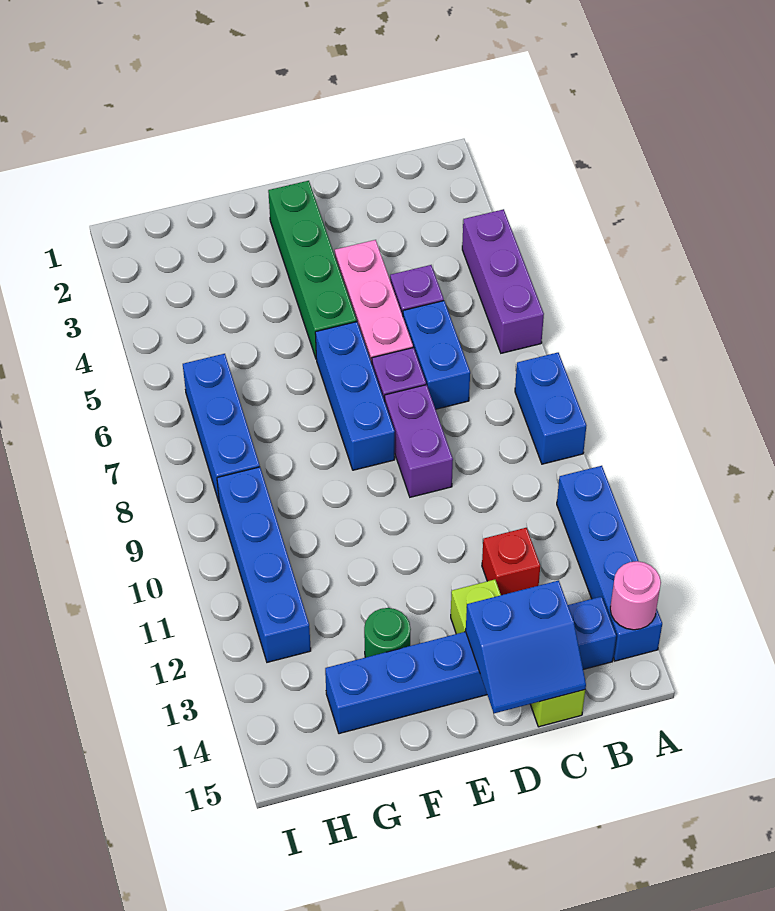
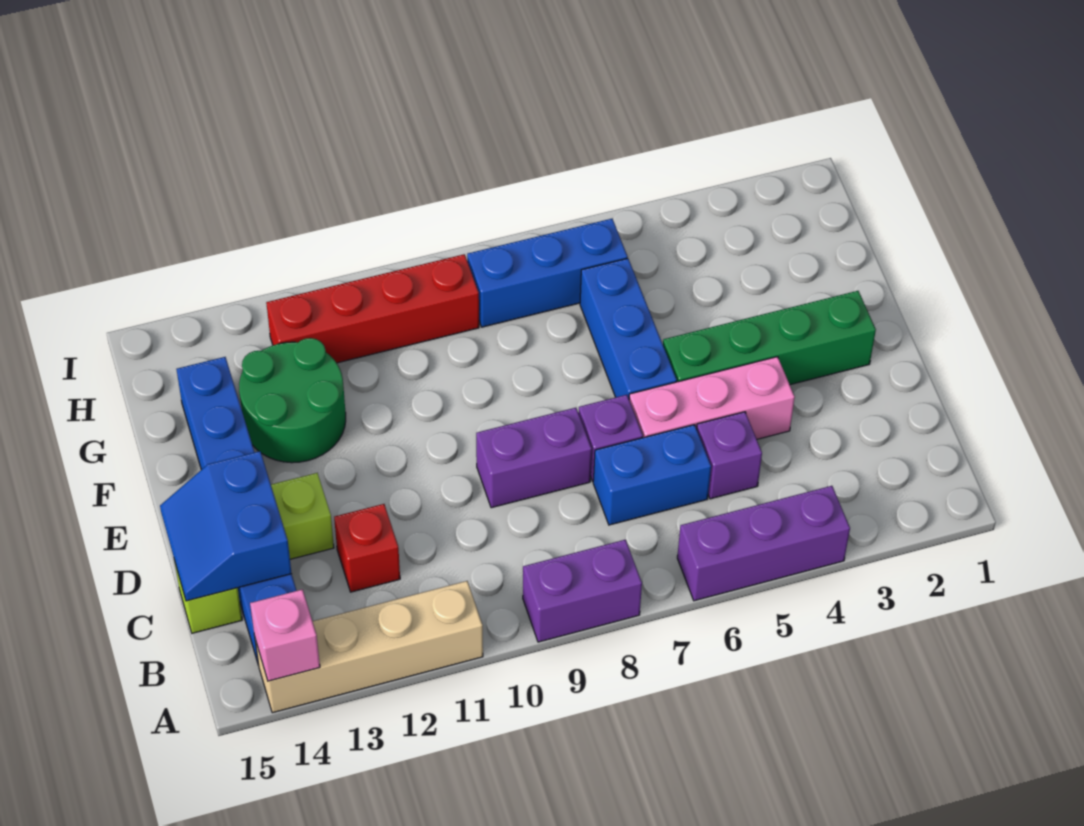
blue brick A8:A9 level 1 -> purple brick A8:A9 level 1
blue brick A11:A14 level 1 -> tan brick A11:A14 level 1
pink round brick A14 level 2 -> pink brick A14 level 2
blue brick E6:E8 level 1 -> blue brick E6:G6 level 1
green round brick F13 level 1 -> green round brick F12:G13 level 1
blue brick H9:H12 level 1 -> red brick H9:H12 level 1

